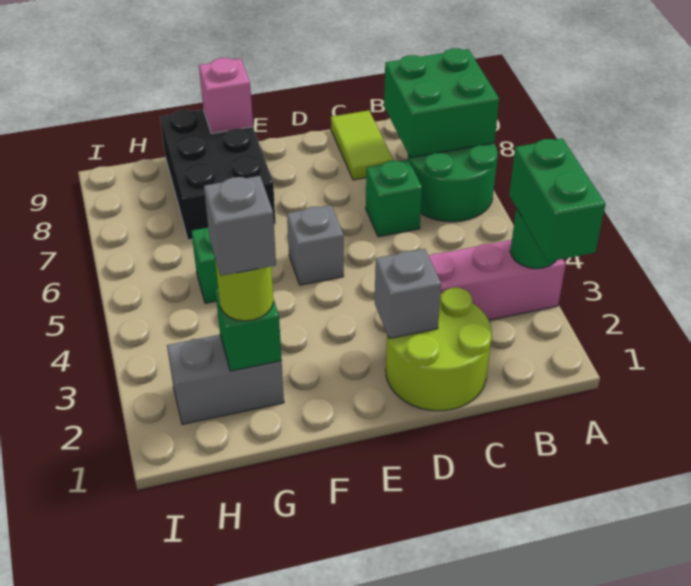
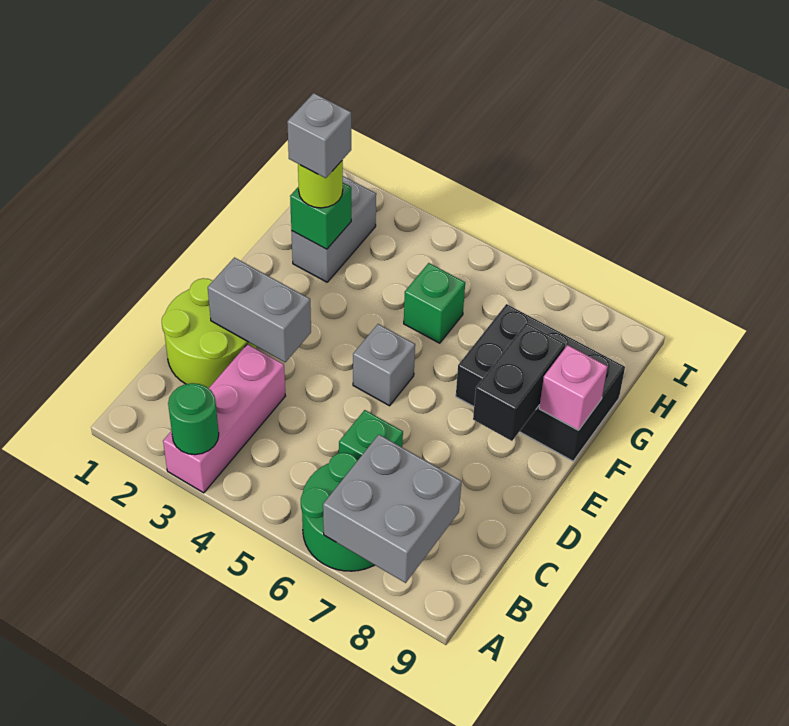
green brick A2:A3 level 3 -> none
green brick A7:B8 level 2 -> grey brick A7:B8 level 2
lime tile C8:C9 level 1 -> none
grey brick D2 level 2 -> grey brick D2:D3 level 2
none -> black brick E8:F8 level 2

